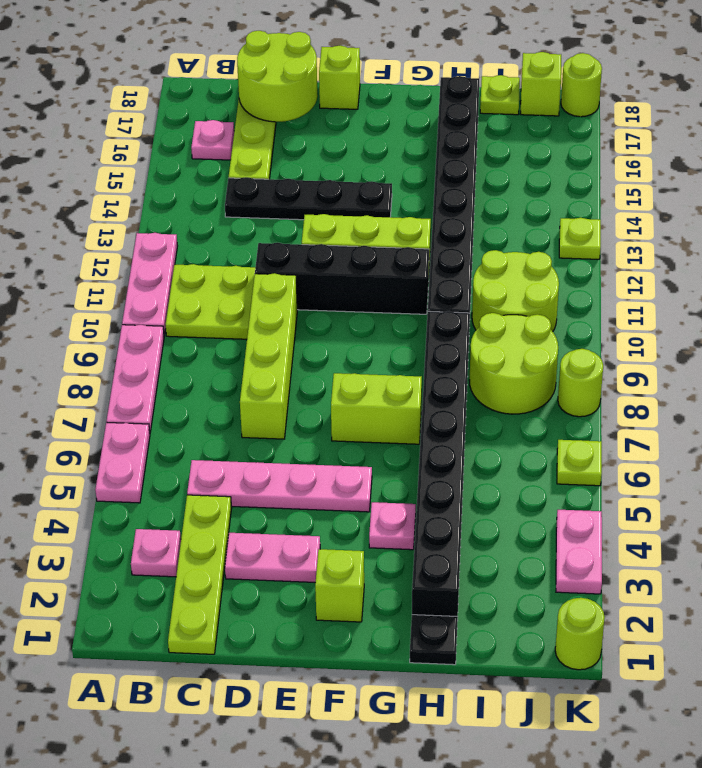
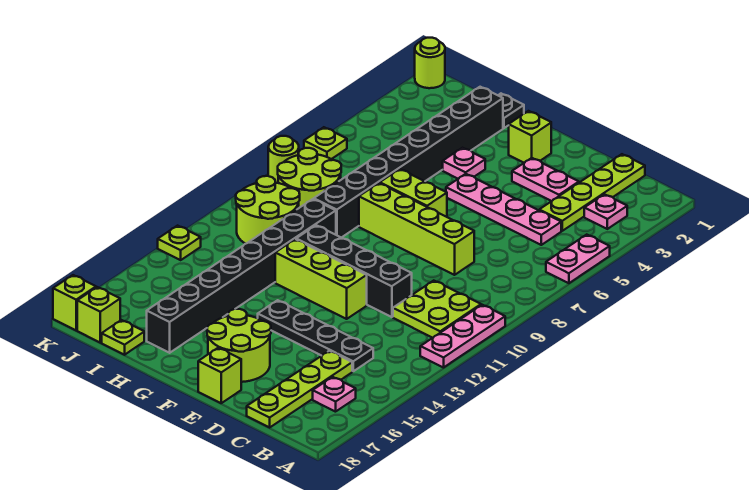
pink plate A7:A9 level 1 -> none
lime round brick C17:D18 level 2 -> lime round brick E16:F17 level 1
lime brick D7:D10 level 1 -> lime brick D8:G8 level 1
pink plate K3:K4 level 1 -> none
lime round brick K18 level 1 -> lime brick K18 level 1

